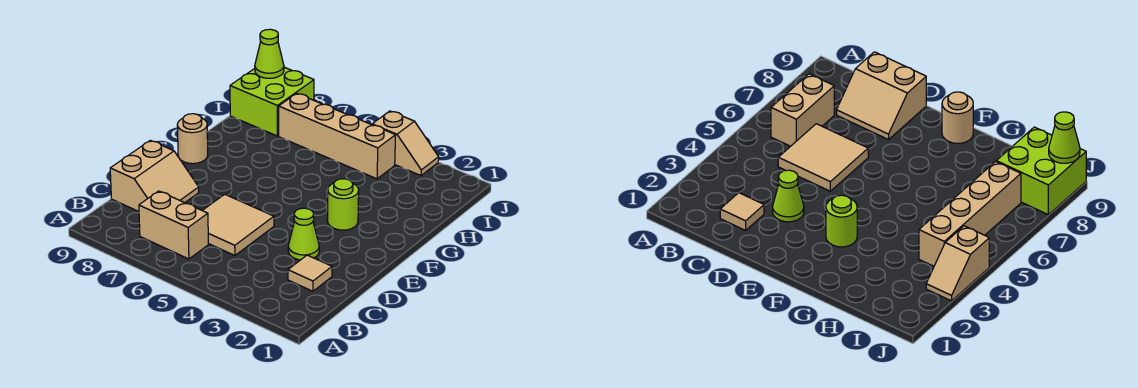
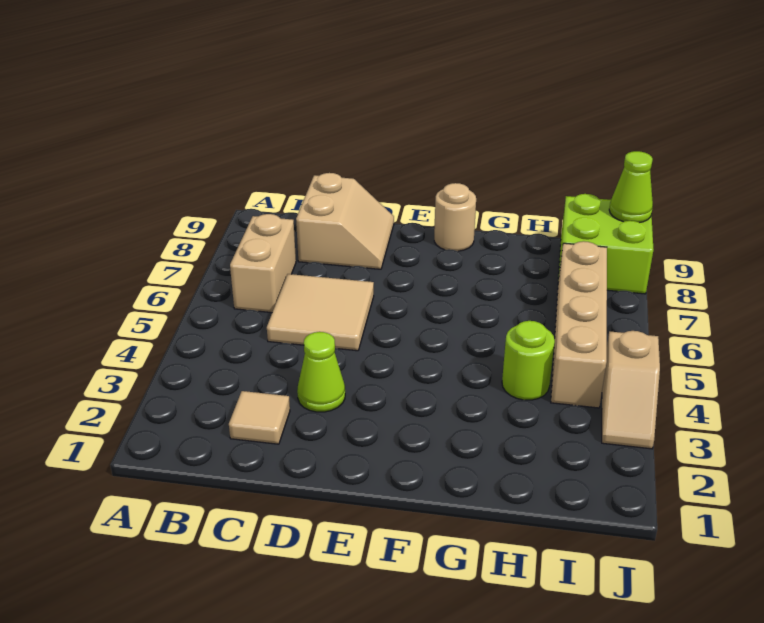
tan slope C8:D9 level 1 top 9 -> tan slope C8:D9 level 1 top C
lime round brick F3 level 1 -> lime round brick H4 level 1

